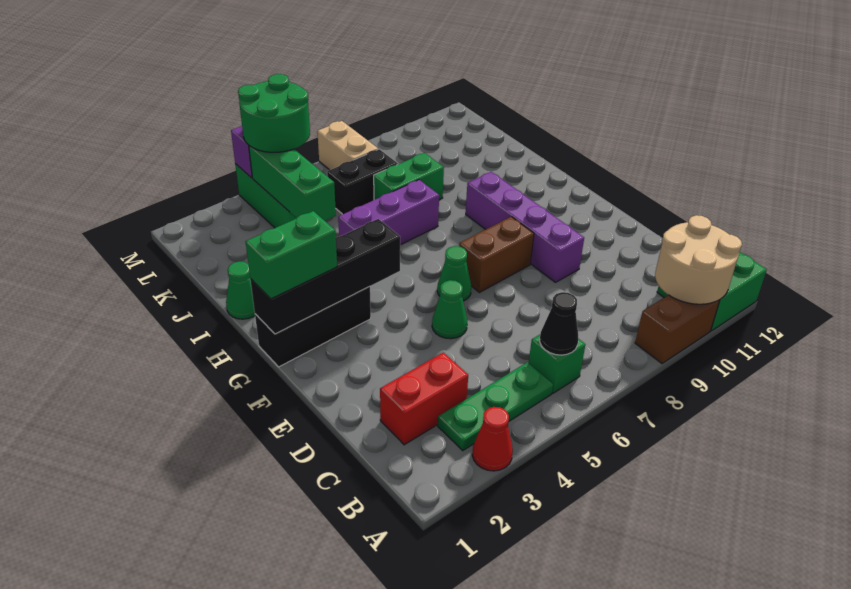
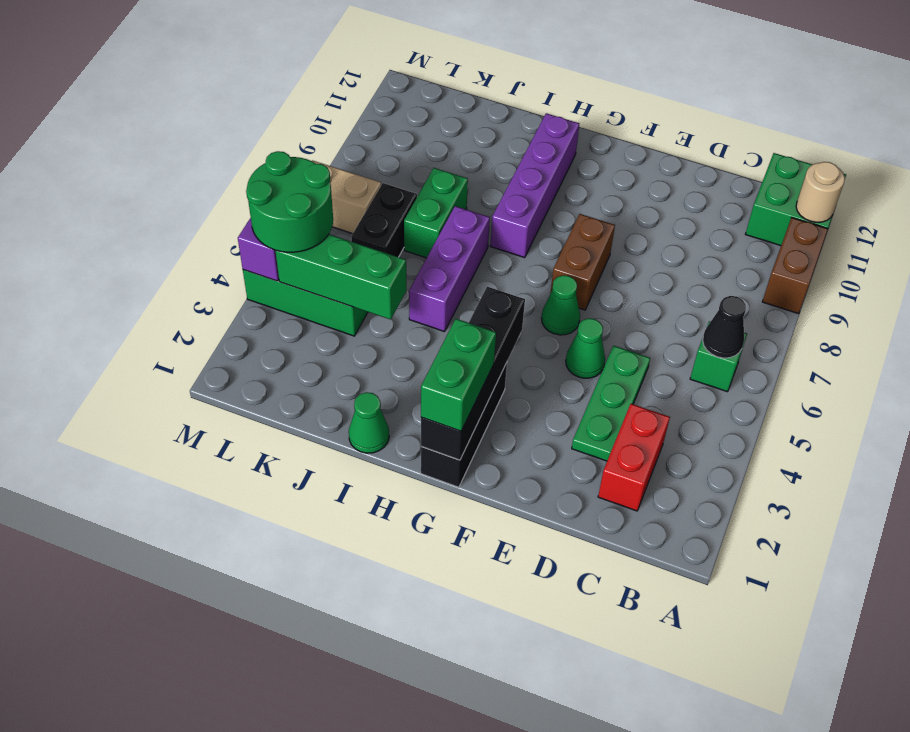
red cone A3 level 1 -> none
tan round brick A10:B11 level 2 -> tan round brick A11 level 2
green plate B3:B5 level 1 -> green plate D3:D5 level 1
purple brick E9:H9 level 1 -> purple brick H8:H11 level 1

